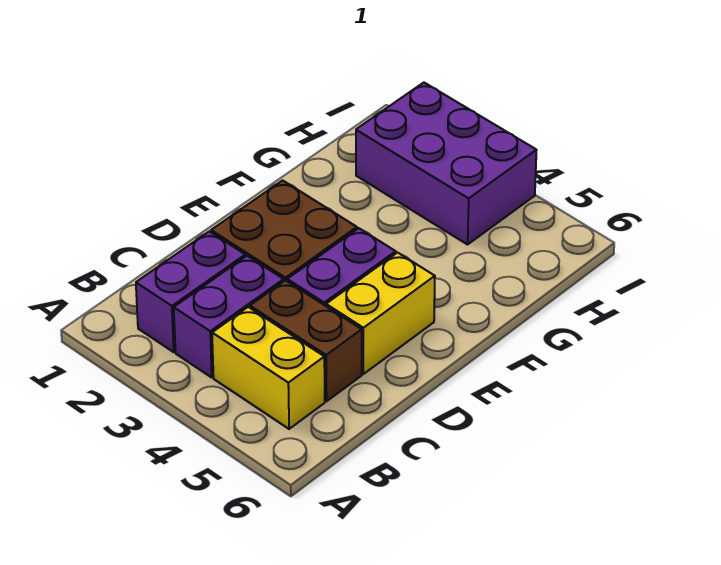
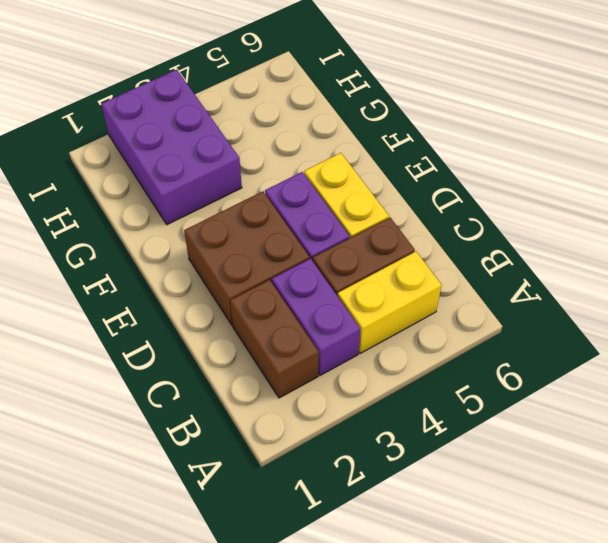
purple brick B2:C2 level 1 -> brown brick B2:C2 level 1
purple brick H2:I4 level 1 -> purple brick G2:I3 level 1

